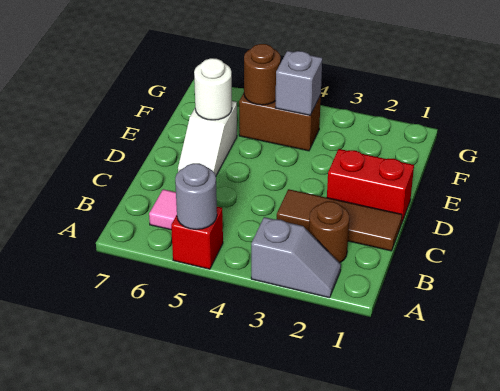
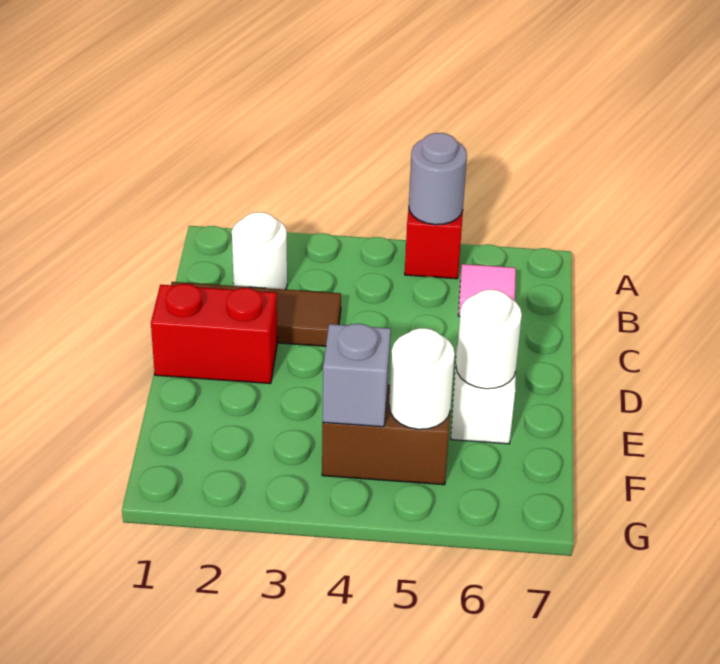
grey slope A2:A3 level 1 top 3 -> none
brown round brick B2 level 1 -> white round brick B2 level 1
brown round brick F5 level 2 -> white round brick F5 level 2

